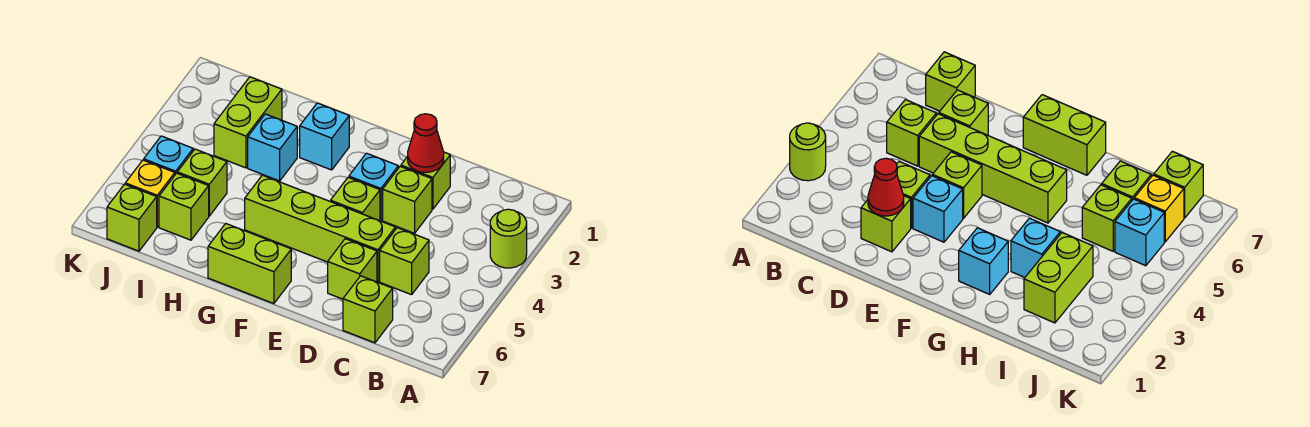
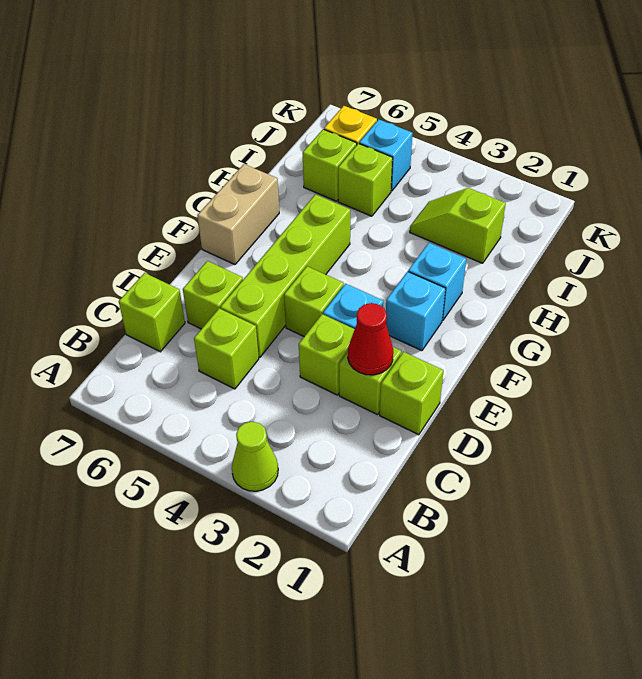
lime round brick A3 level 1 -> lime cone A3 level 1
lime brick F7:G7 level 1 -> tan brick F7:G7 level 1
cyan brick H3 level 1 -> cyan brick F2 level 1
lime brick I2:I3 level 1 -> lime slope I2:I3 level 1 top 2
lime brick J7 level 1 -> lime brick D1 level 1

